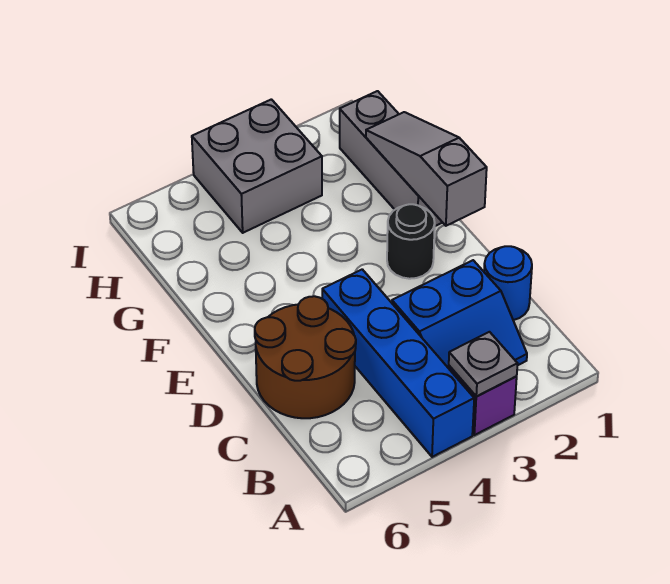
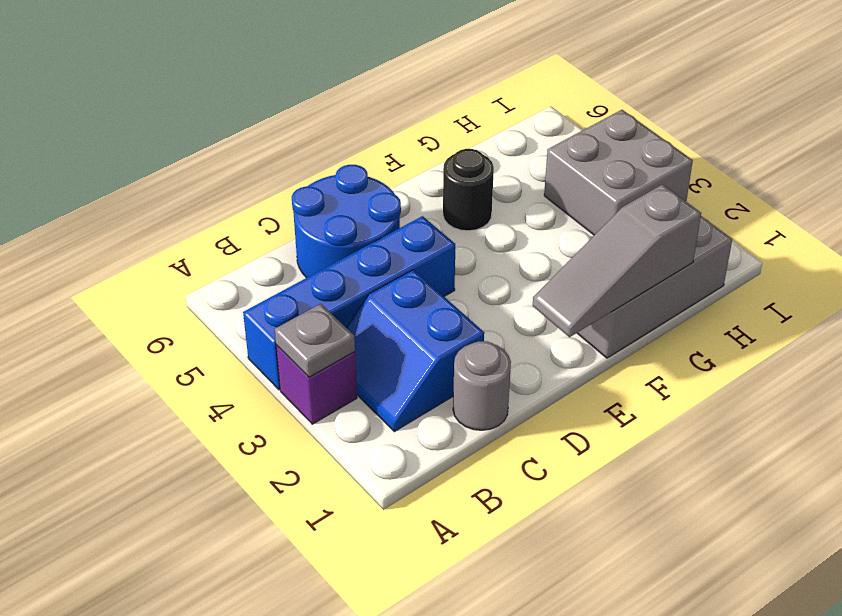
blue round brick C1 level 1 -> grey round brick C1 level 1
brown round brick C5:D6 level 1 -> blue round brick C5:D6 level 1
grey slope E1:G1 level 2 top E -> grey slope E1:G1 level 2 top G
black round brick E2 level 1 -> black round brick F5 level 1

